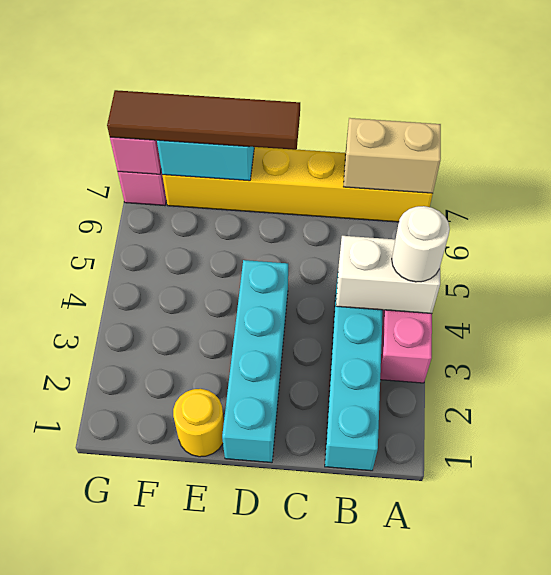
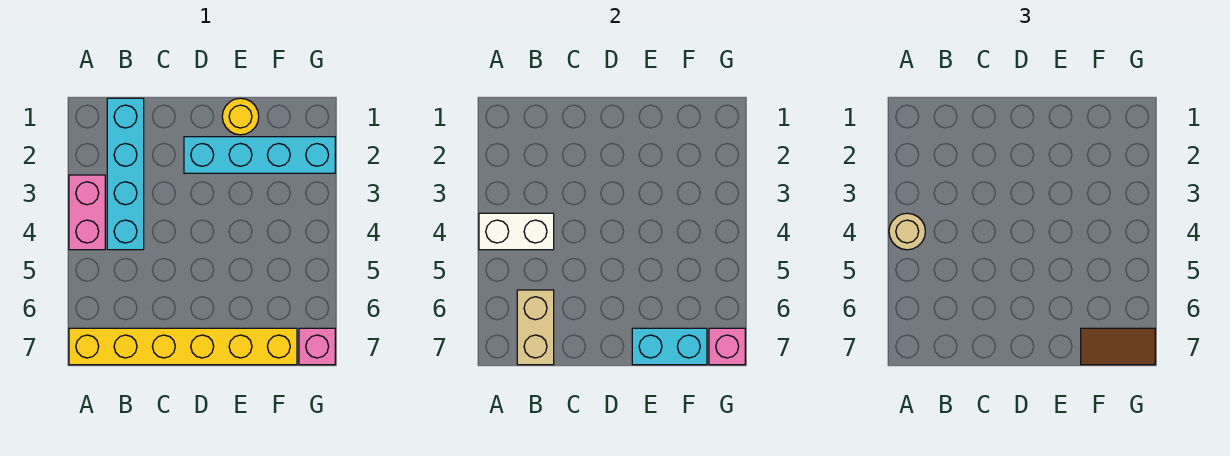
white round brick A4 level 3 -> tan round brick A4 level 3
tan brick A7:B7 level 2 -> tan brick B6:B7 level 2
cyan brick D1:D4 level 1 -> cyan brick D2:G2 level 1
brown tile D7:G7 level 3 -> brown tile F7:G7 level 3

